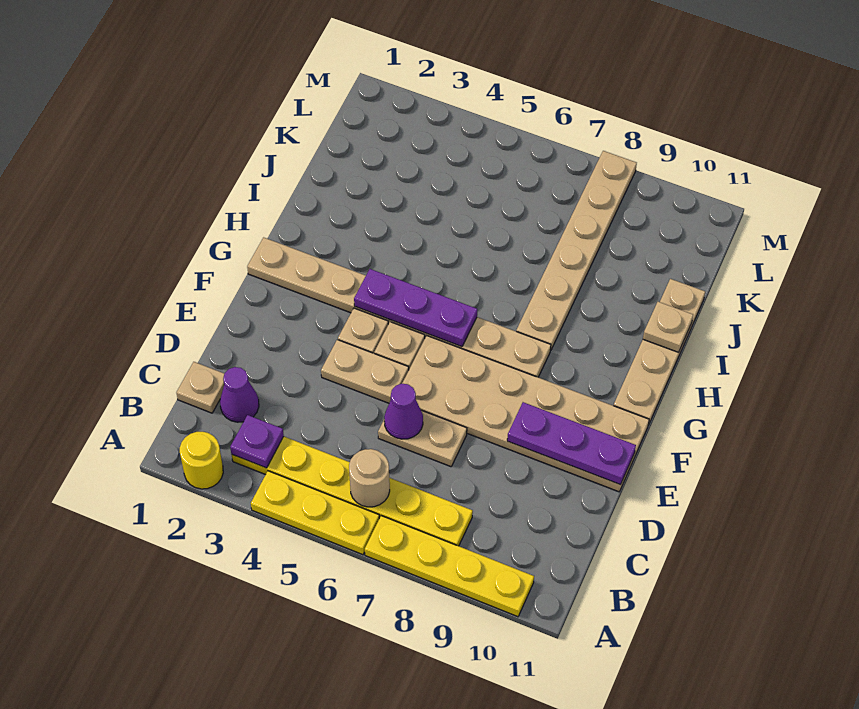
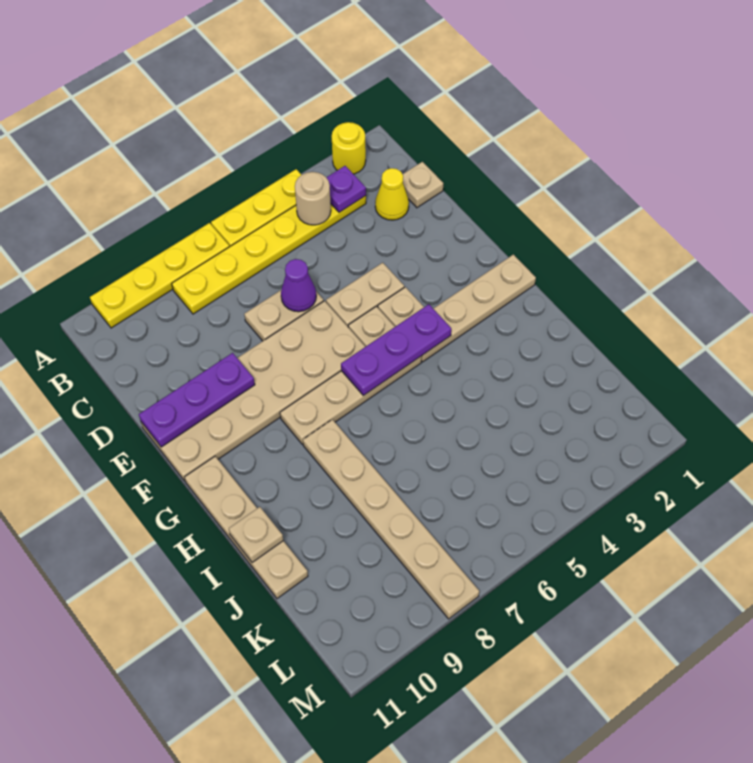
tan round brick B6 level 2 -> tan round brick B4 level 2
purple cone C2 level 1 -> yellow cone C2 level 1

